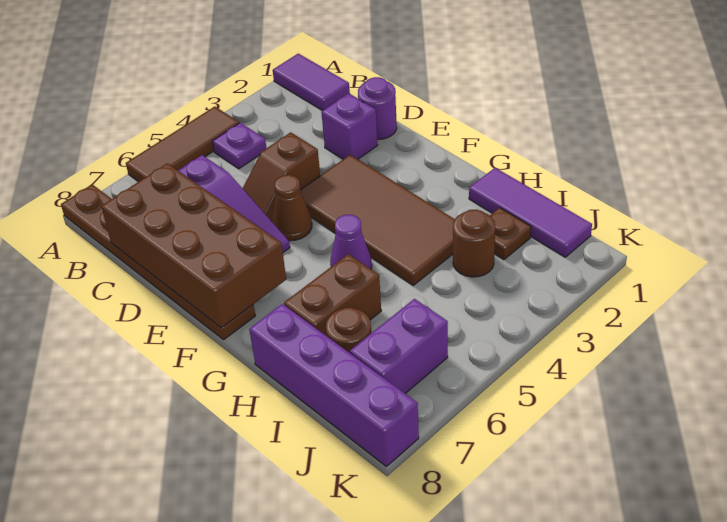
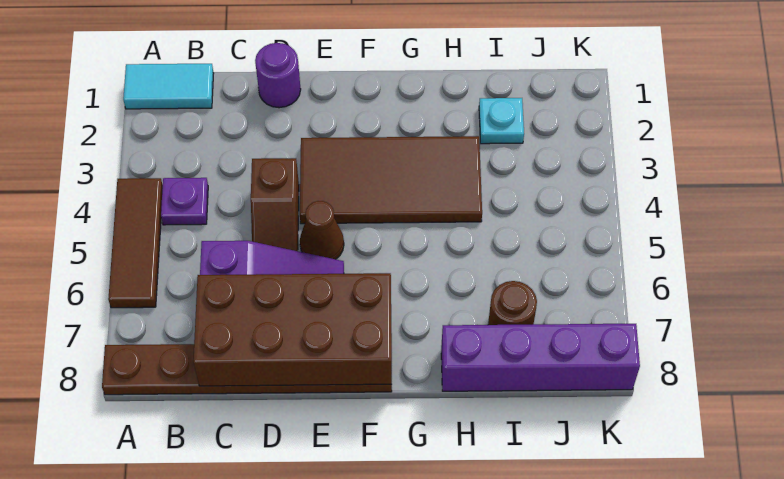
purple tile A1:B1 level 1 -> cyan tile A1:B1 level 1
purple brick D2 level 1 -> none
purple cone G5 level 1 -> none
purple tile H1:J1 level 1 -> none
brown brick H6:H7 level 1 -> none
brown plate I2 level 1 -> cyan plate I2 level 1
brown round brick I3 level 1 -> none
purple brick J6:J7 level 1 -> none

